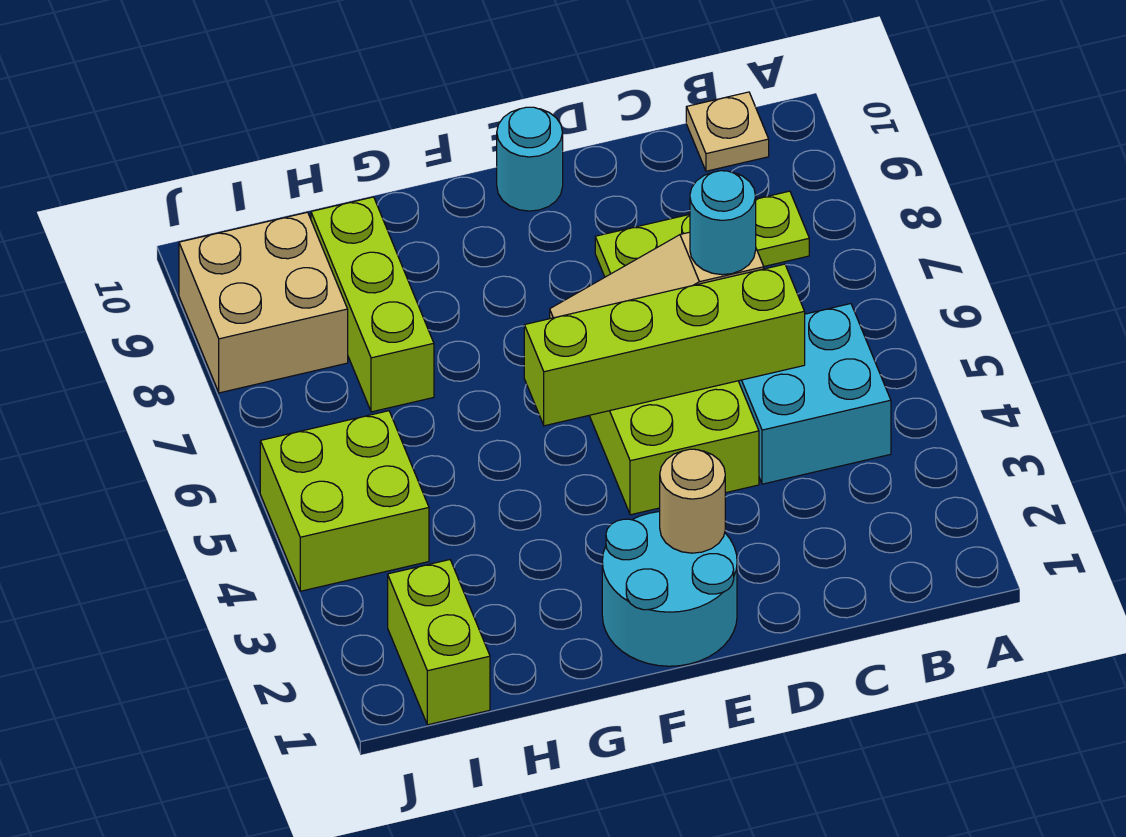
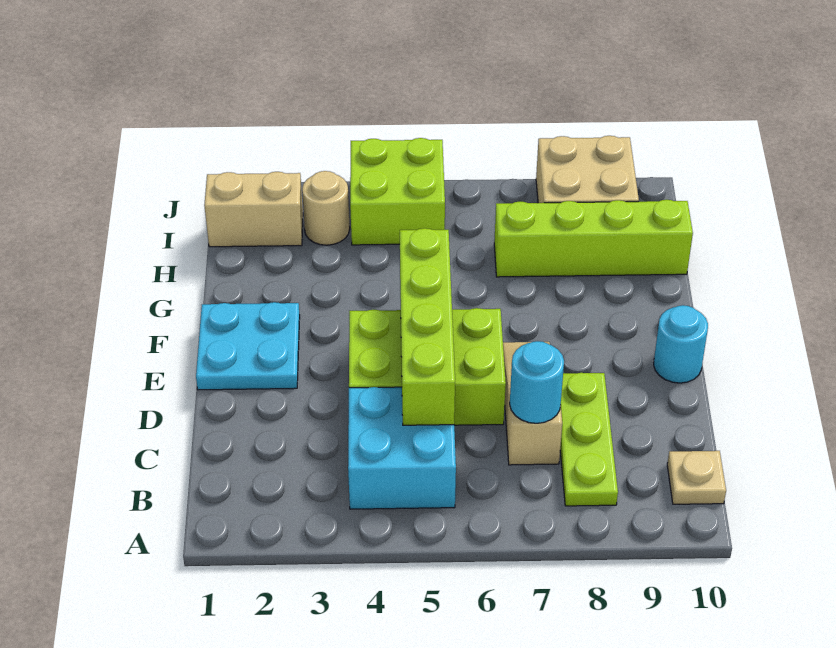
cyan round brick E1:F2 level 1 -> cyan plate E1:F2 level 1
tan round brick E2 level 2 -> tan round brick I3 level 1
lime brick H7:H9 level 1 -> lime brick H7:H10 level 1
lime brick I1:I2 level 1 -> tan brick I1:I2 level 1

